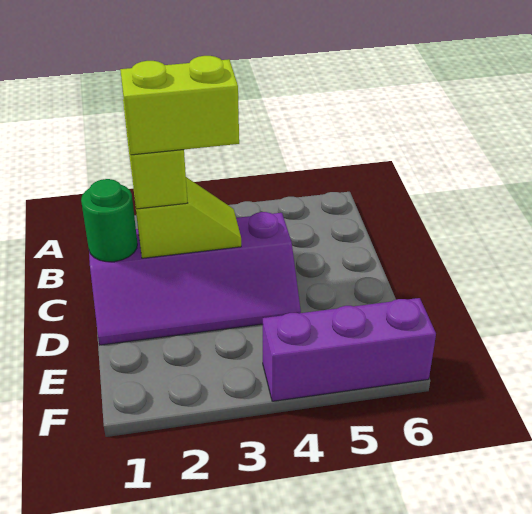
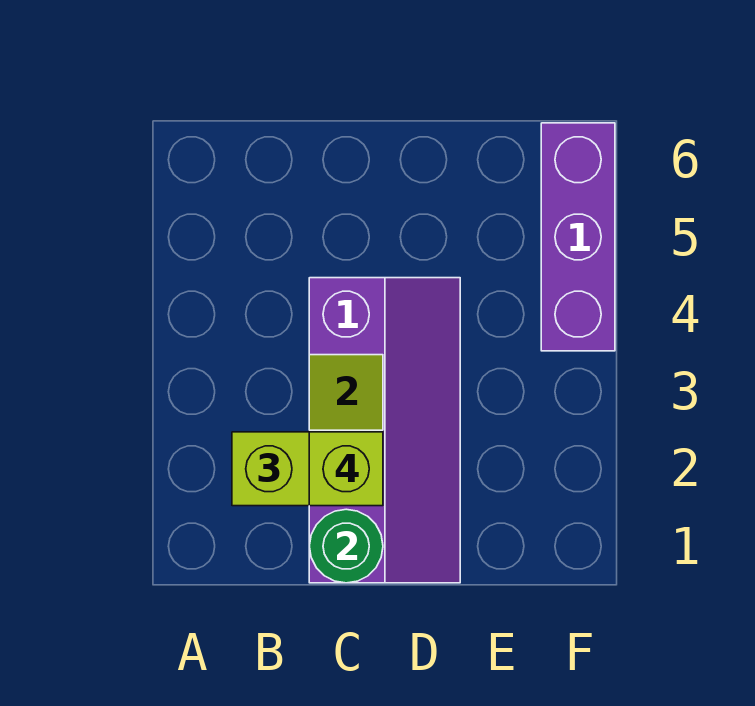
lime brick C2:C3 level 4 -> lime brick C2 level 4

